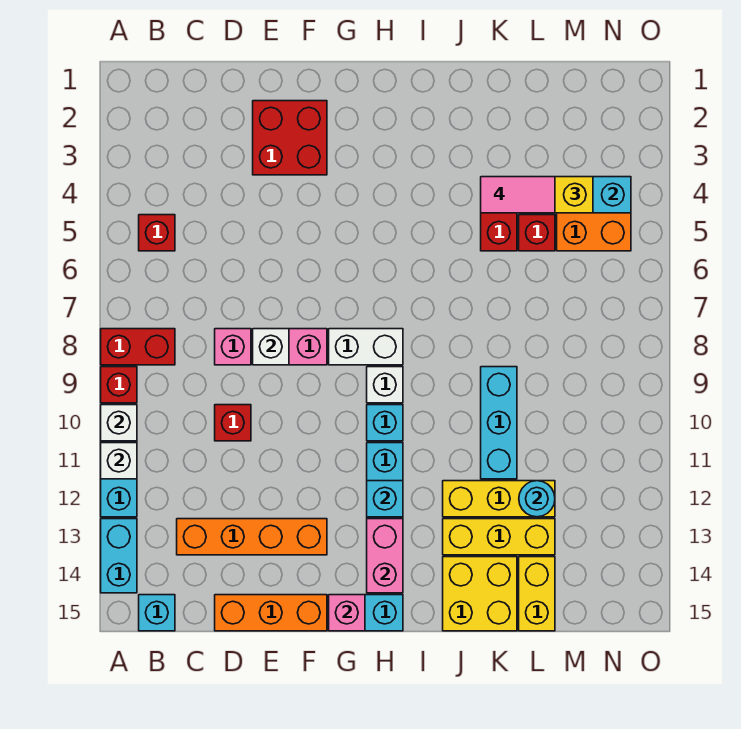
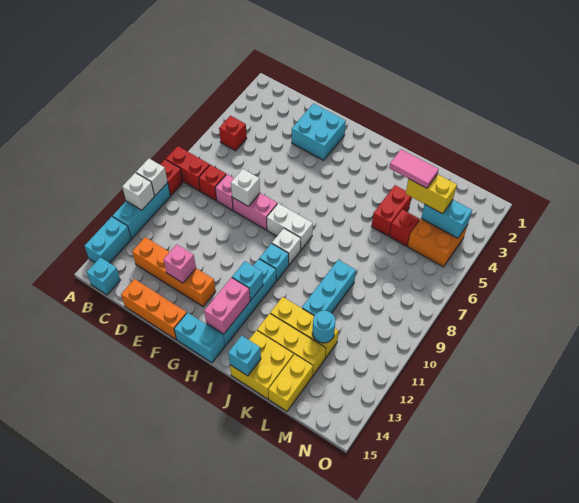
red brick D10 level 1 -> red brick C8 level 1
red brick E2:F3 level 1 -> cyan brick E2:F3 level 1
pink brick G15 level 2 -> pink brick E13 level 2
none -> cyan brick J15 level 2

